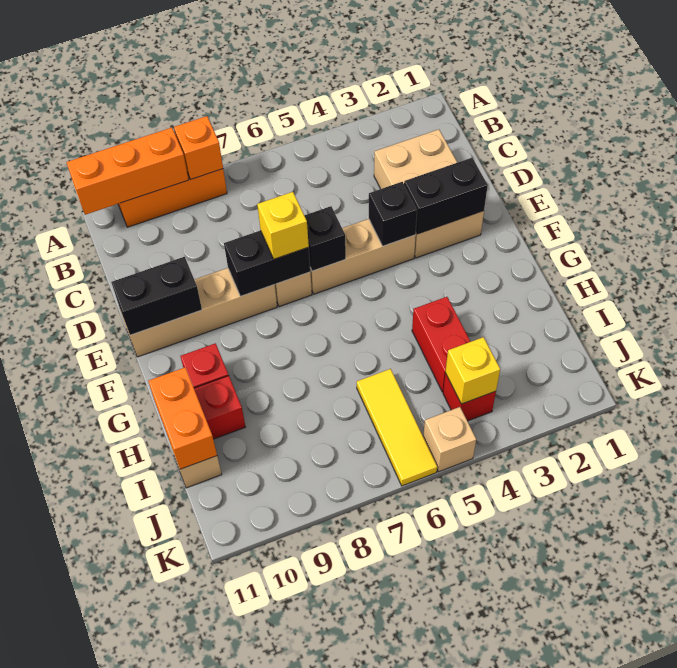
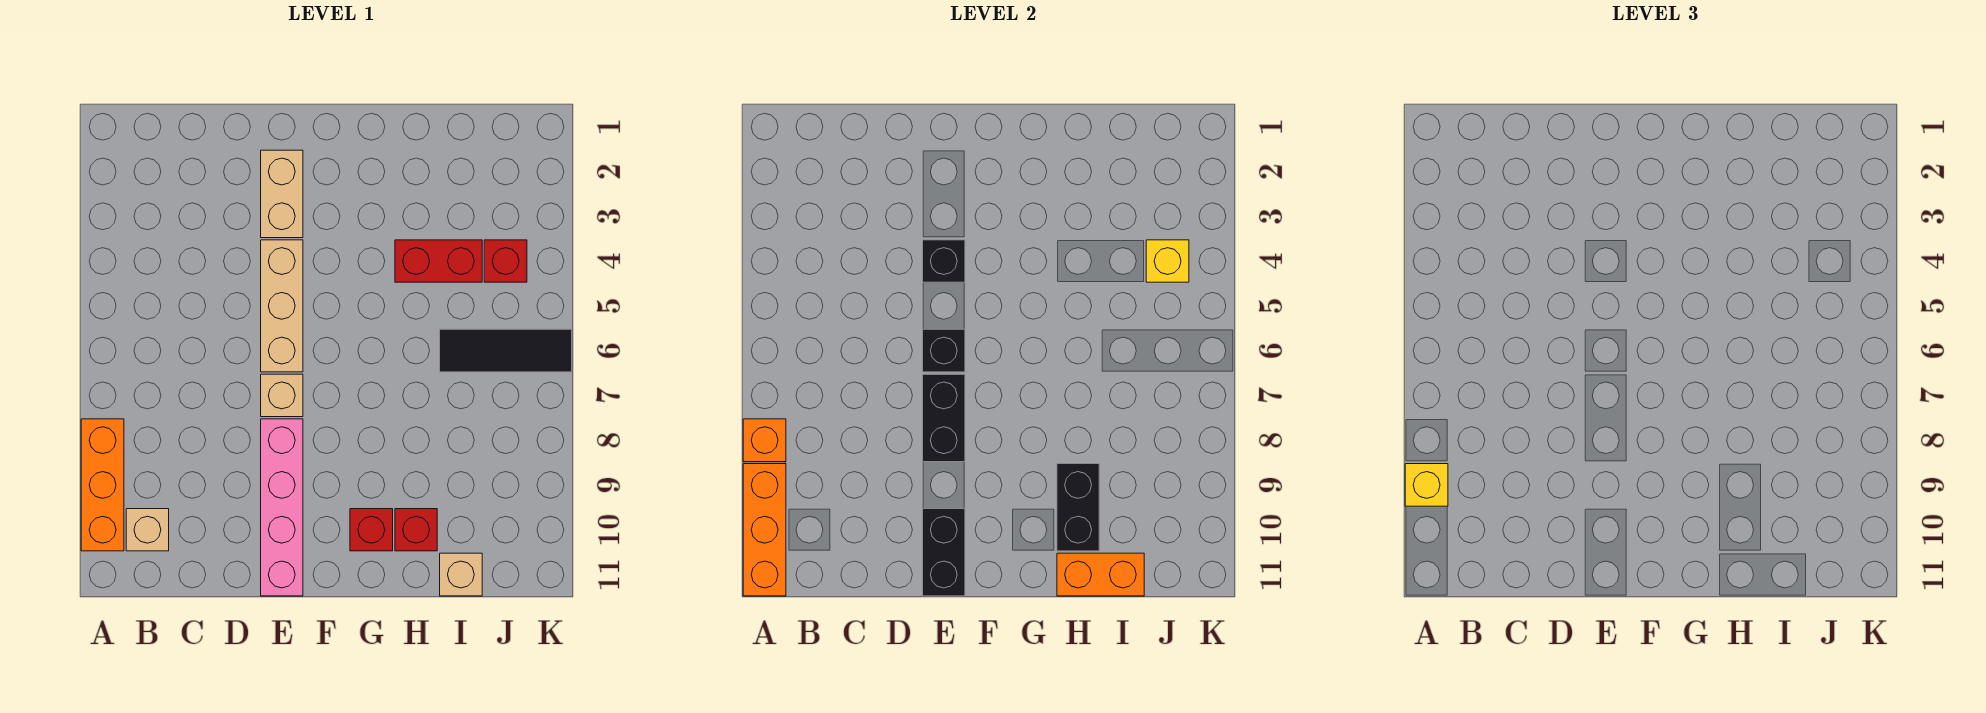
tan brick C2:E3 level 1 -> tan brick E2:E3 level 1
black brick E2:E3 level 2 -> black brick H9:H10 level 2
yellow brick E7 level 3 -> yellow brick A9 level 3
tan brick E8:E11 level 1 -> pink brick E8:E11 level 1
yellow tile I6:K6 level 1 -> black tile I6:K6 level 1
tan brick K5 level 1 -> tan brick B10 level 1

